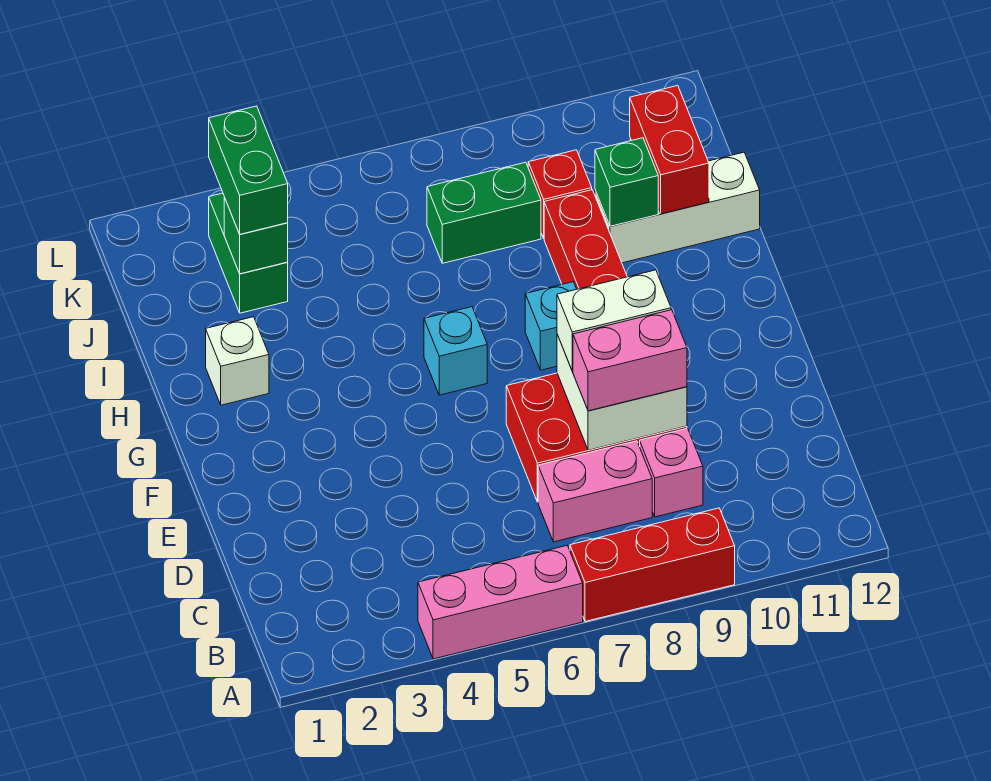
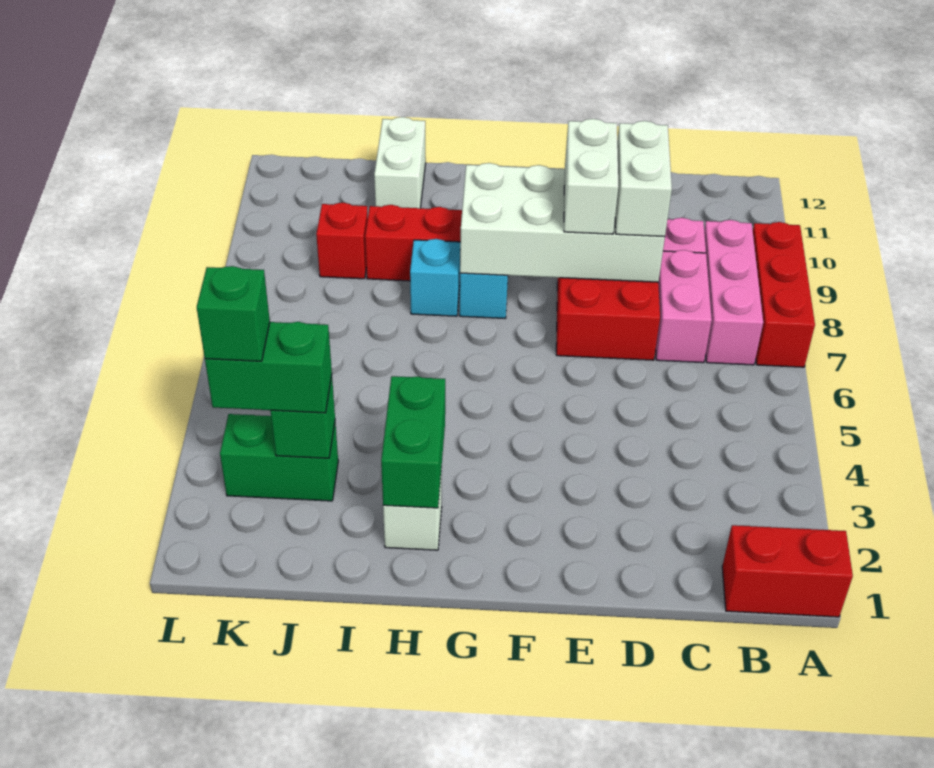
pink brick A4:A6 level 1 -> pink brick B7:B9 level 1
white brick D8:E9 level 2 -> white brick D8:G9 level 2
pink brick D8:D9 level 3 -> white brick D8:D9 level 3
cyan brick G6 level 1 -> cyan brick H8 level 1
white brick I10:I12 level 1 -> white brick I11:I12 level 1
green brick I10 level 2 -> green brick K3 level 4
red brick I11:J11 level 2 -> red brick A1:B1 level 1
green brick J7:J8 level 1 -> green brick H2:H3 level 2

